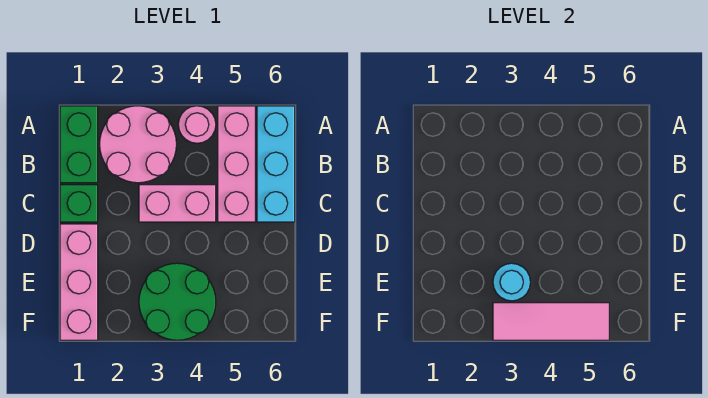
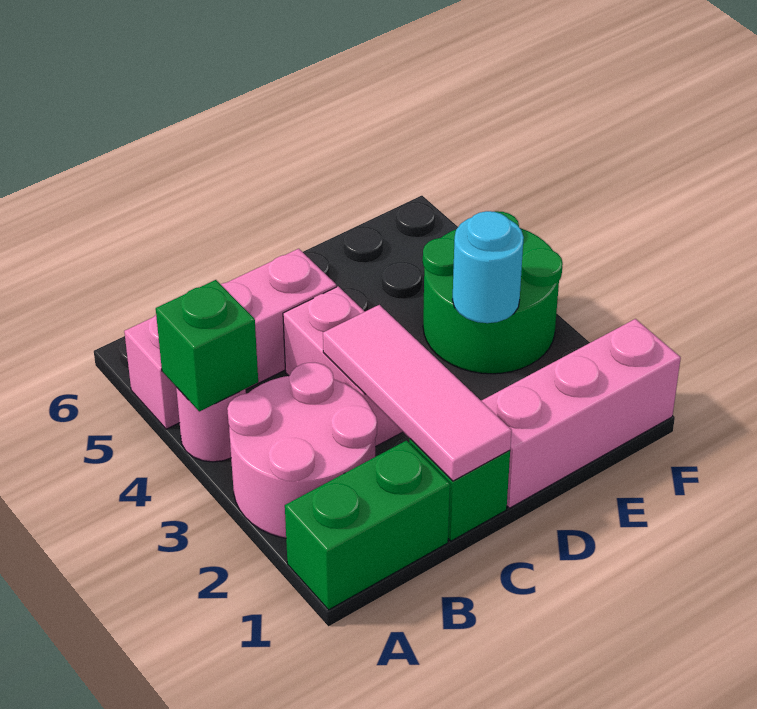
none -> green brick A4 level 2
cyan brick A6:C6 level 1 -> none
pink tile F3:F5 level 2 -> pink tile C1:C3 level 2

